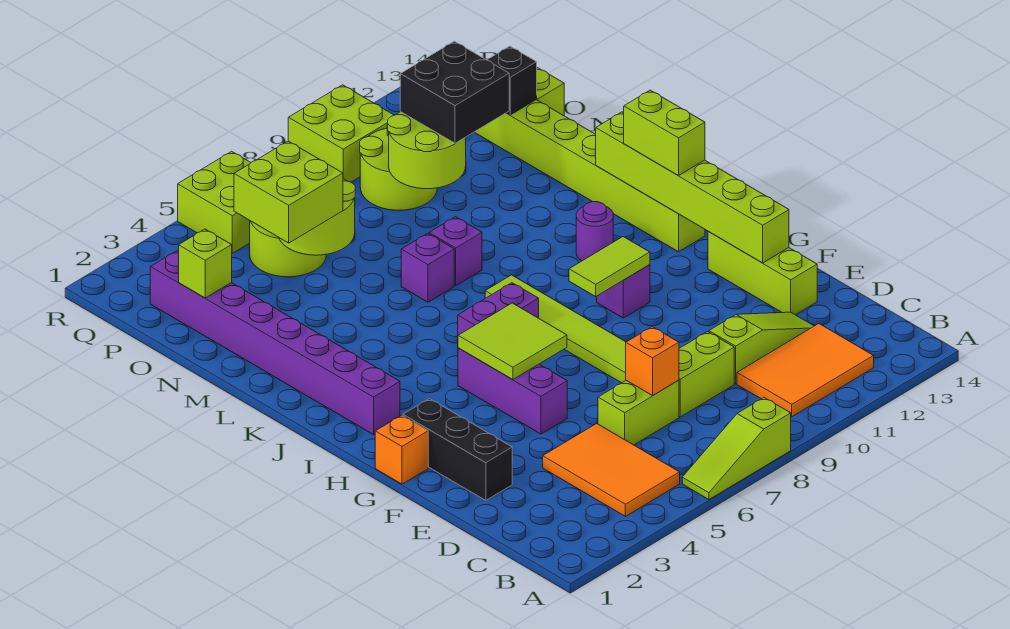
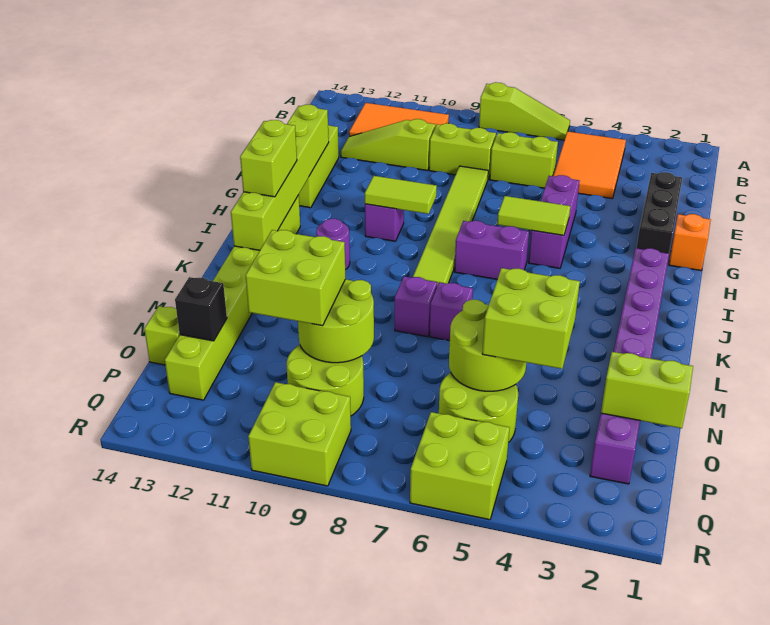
orange brick D7 level 2 -> none
lime tile G5:H6 level 2 -> lime tile H5:H6 level 2
black brick N10:O11 level 3 -> lime brick N10:O11 level 3
lime brick O2 level 2 -> lime brick O1:O2 level 2

